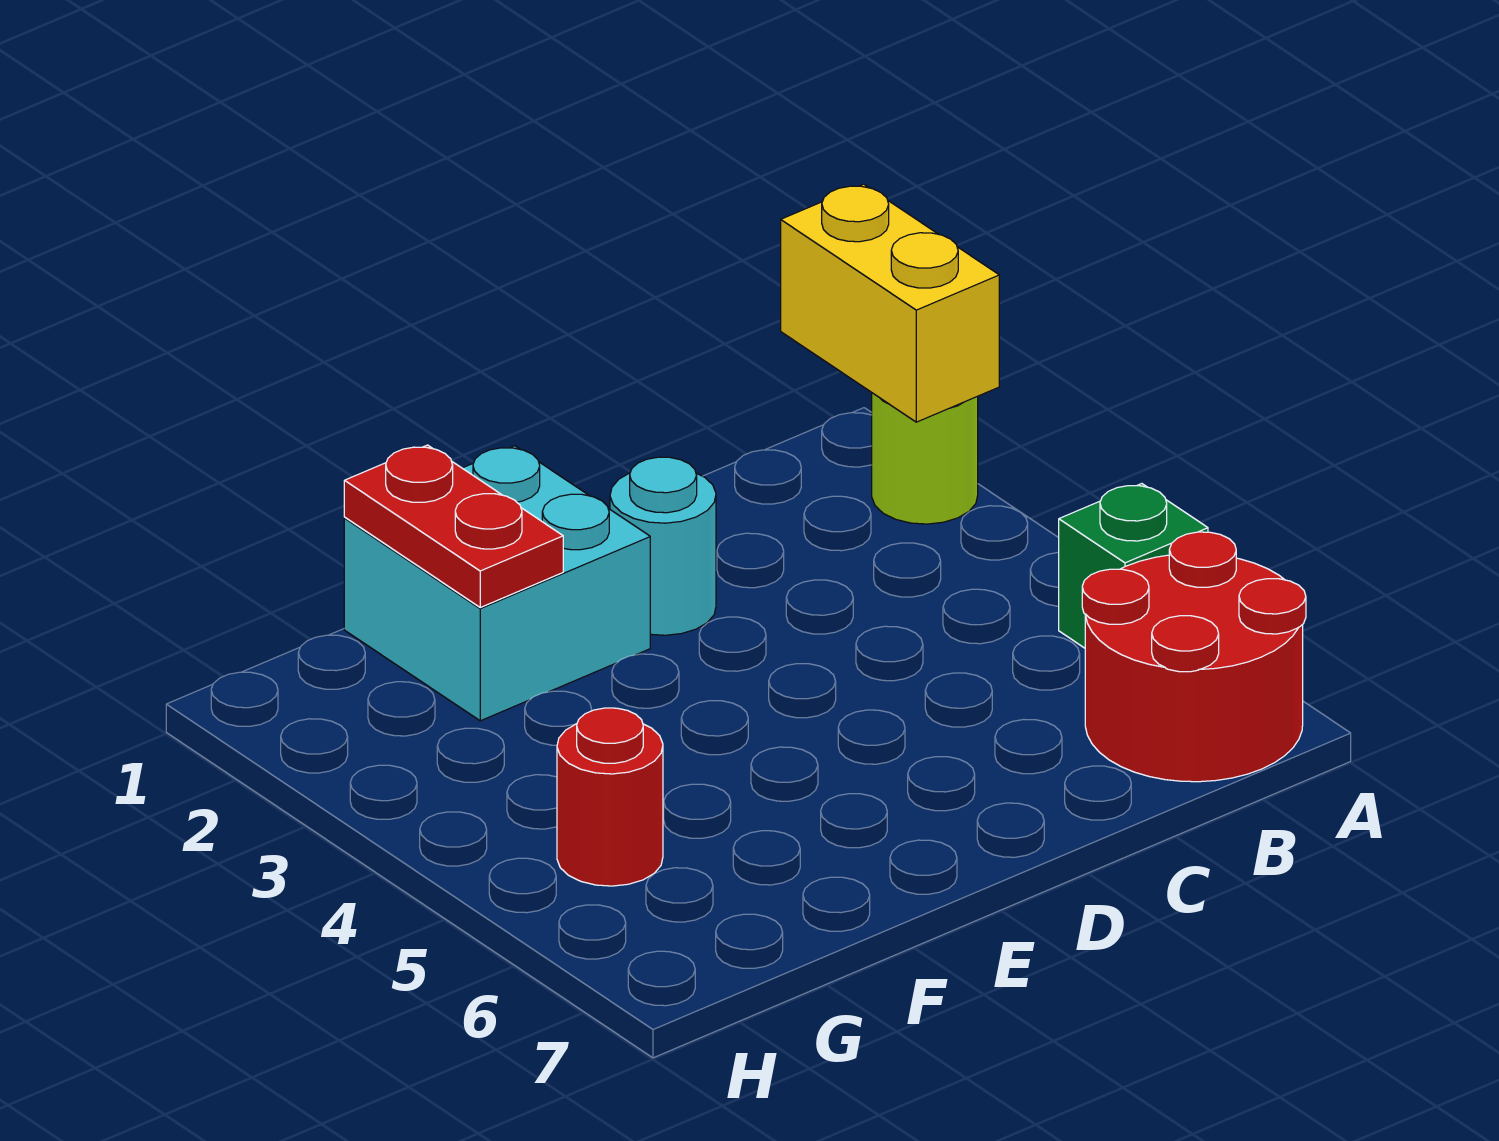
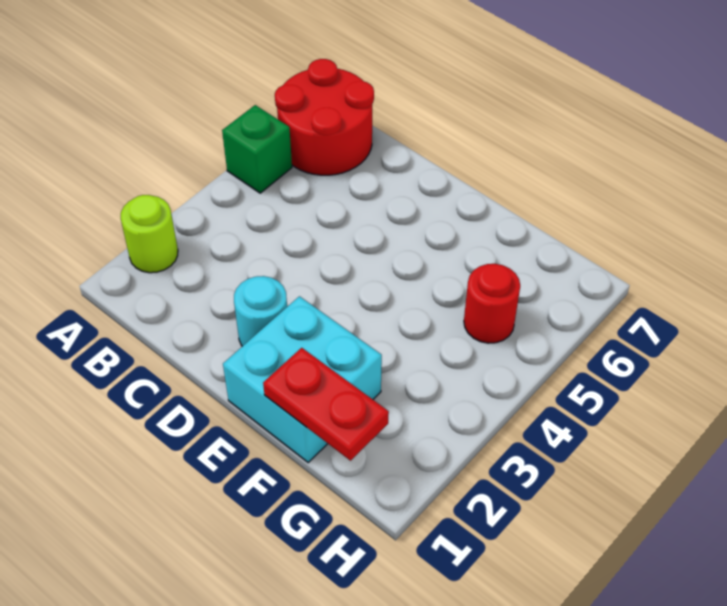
yellow brick A1:A2 level 2 -> none
red plate F1:F2 level 2 -> red plate F1:G1 level 2

